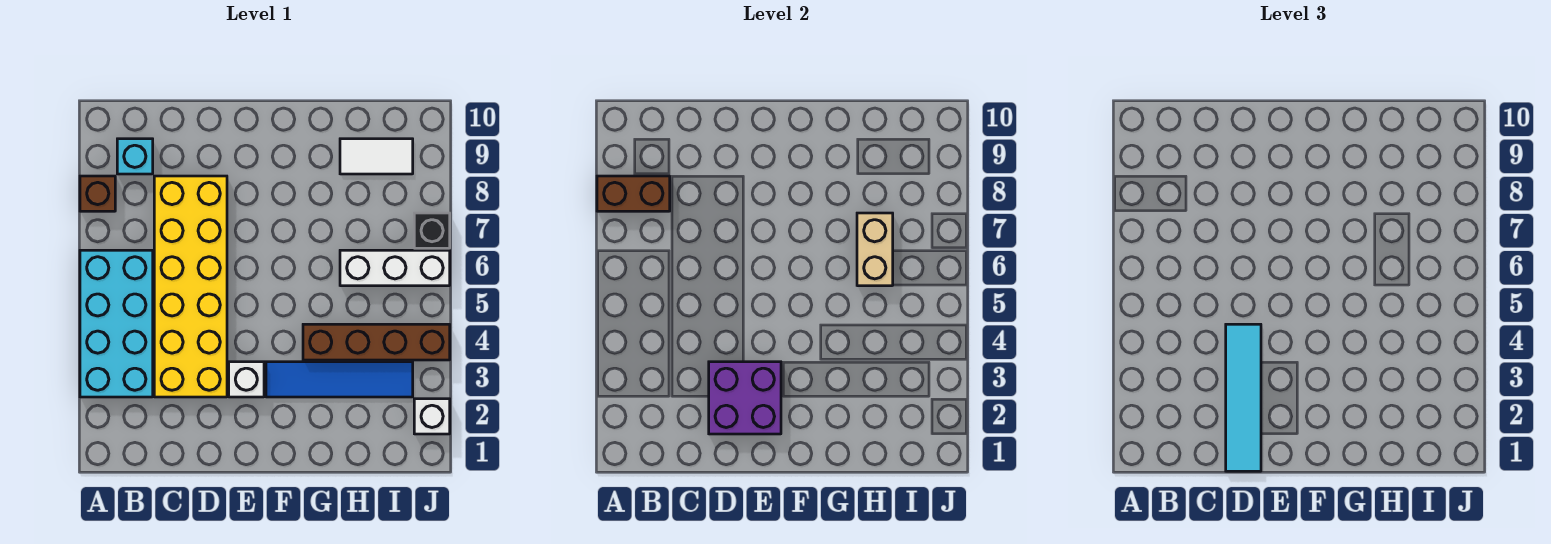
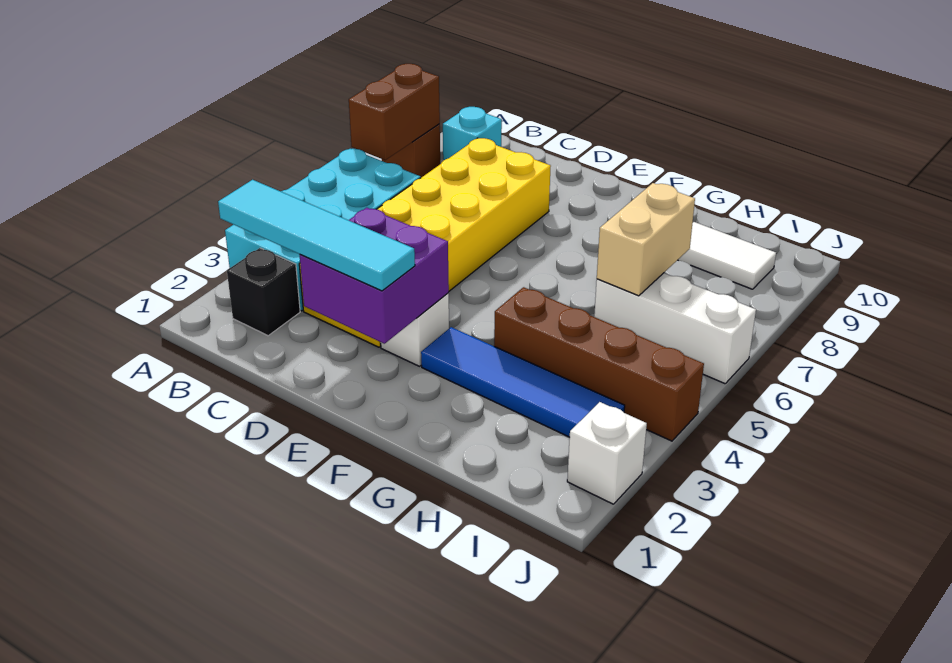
brown brick A8:B8 level 2 -> brown brick A7:A8 level 2
cyan tile D1:D4 level 3 -> cyan tile B2:E2 level 3
black brick J7 level 1 -> black brick B2 level 1

